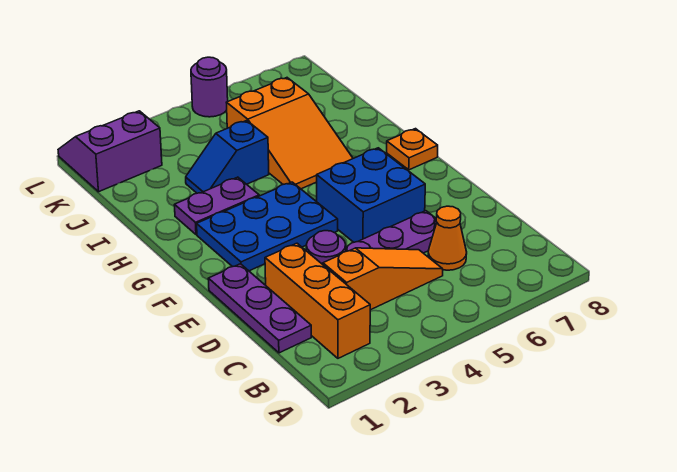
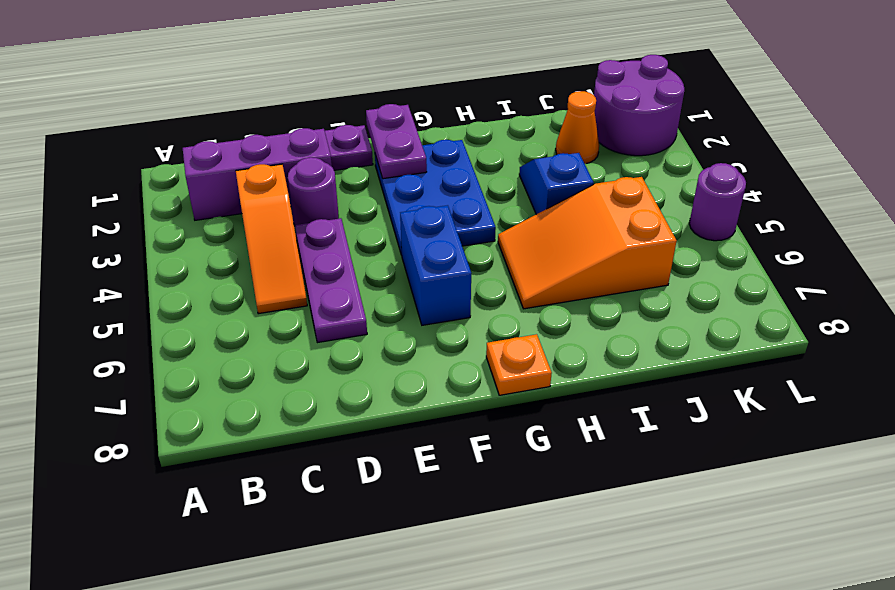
orange brick B2:D2 level 1 -> purple brick B2:D2 level 1
orange cone C6 level 1 -> orange cone J2 level 1
blue brick E5:F6 level 1 -> blue brick F5:F6 level 1
purple plate H2:H3 level 1 -> purple plate F1:F2 level 2
purple slope K1:L2 level 1 top K -> purple round brick K1:L2 level 1

